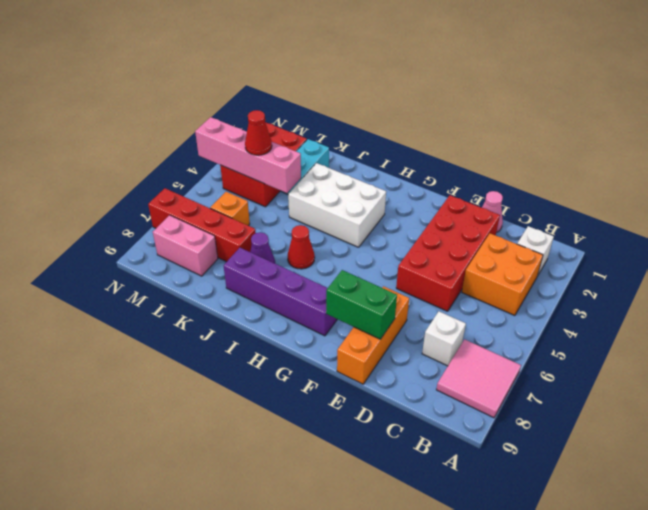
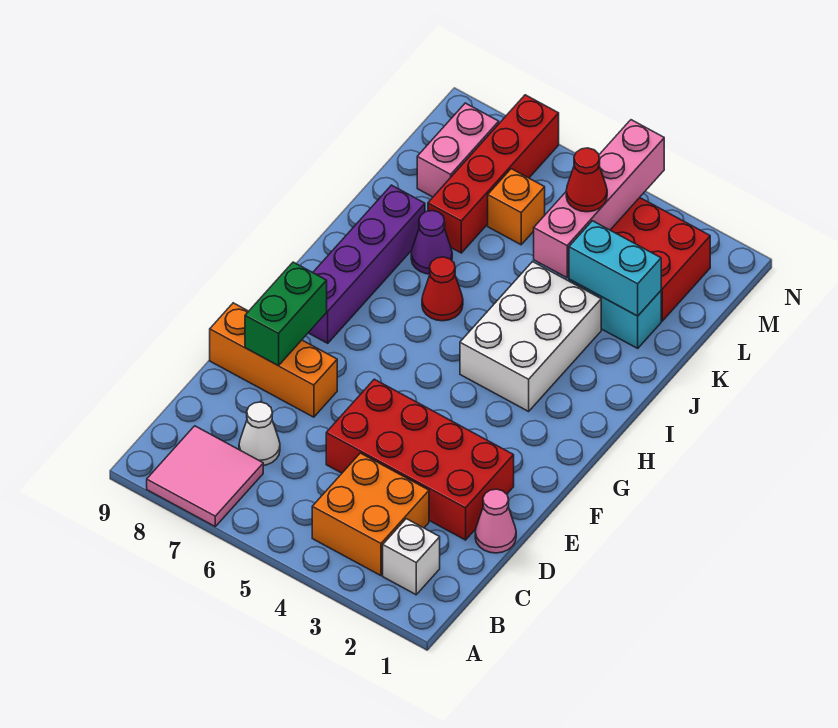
white brick C7 level 1 -> white cone C7 level 1
none -> cyan brick K2:K3 level 2

